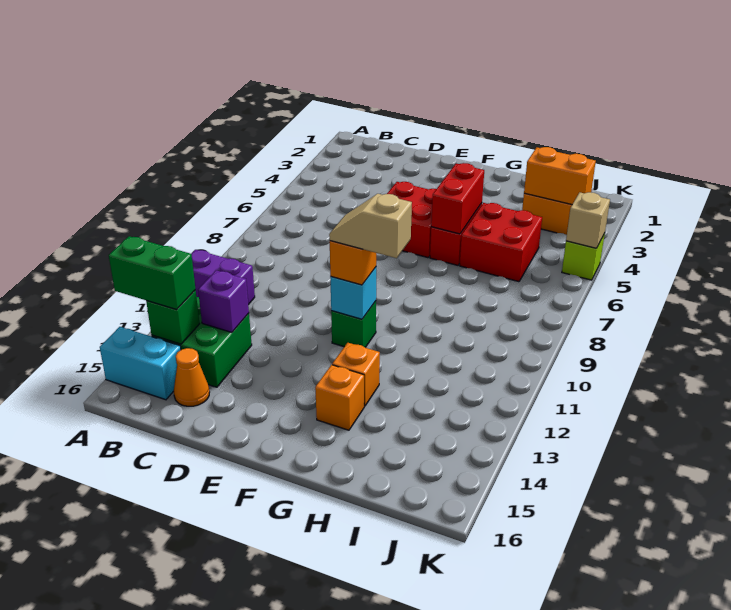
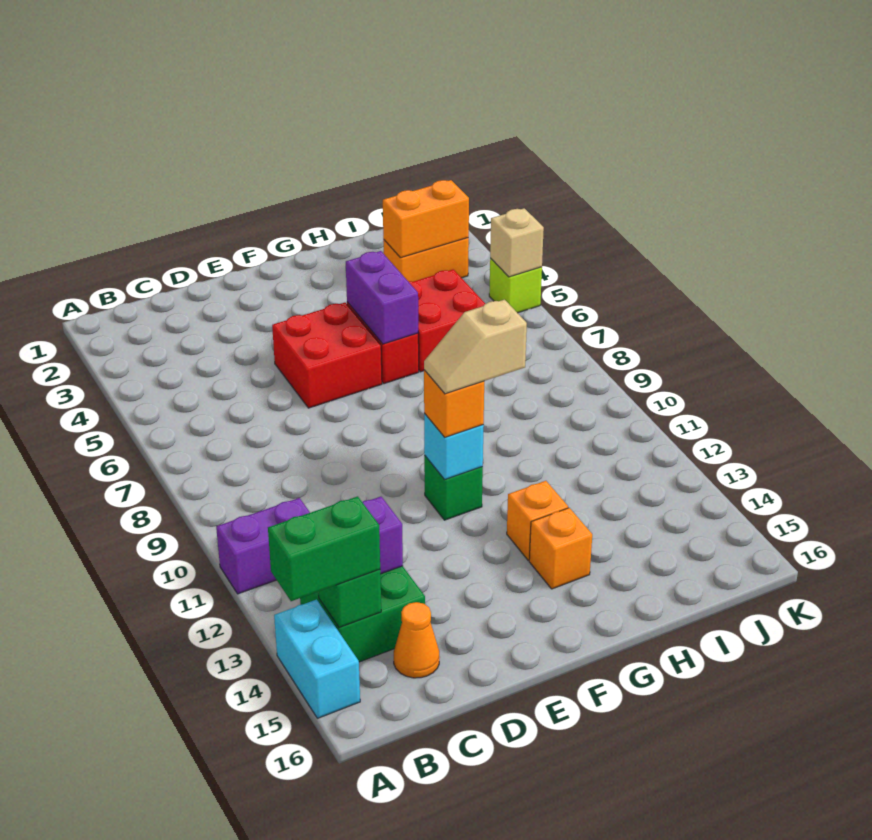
cyan brick A15:B15 level 1 -> cyan brick A14:A15 level 1
red brick G5:G6 level 2 -> purple brick G5:G6 level 2

